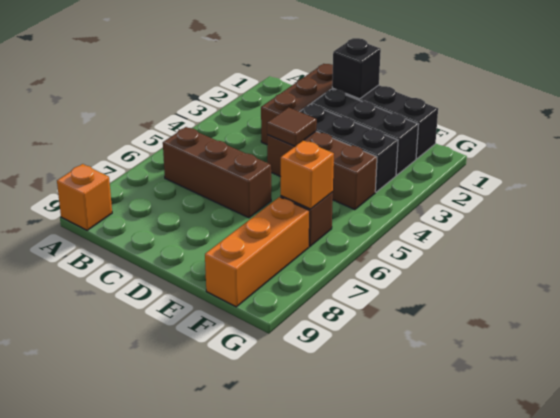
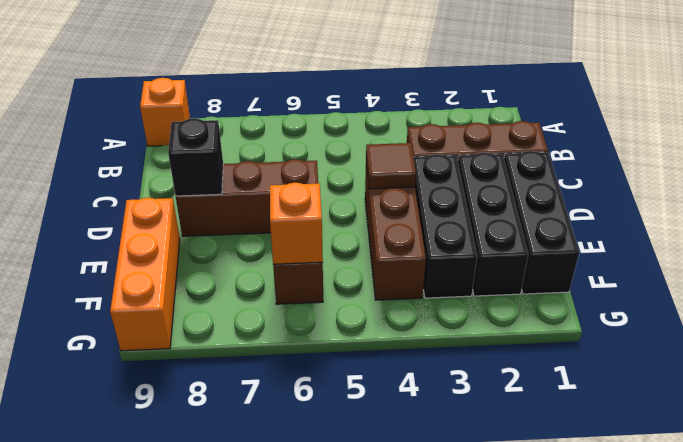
brown brick B6:D6 level 1 -> brown brick D6:D8 level 1
black brick D1 level 2 -> black brick D8 level 2
orange brick F7:F9 level 1 -> orange brick E9:G9 level 1

